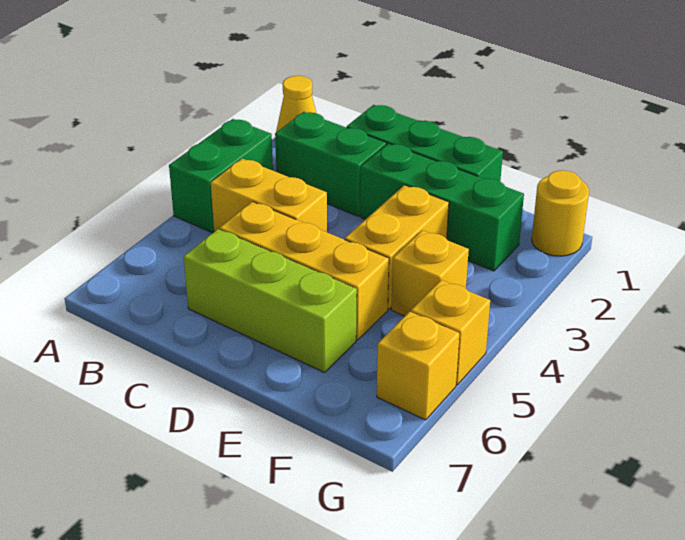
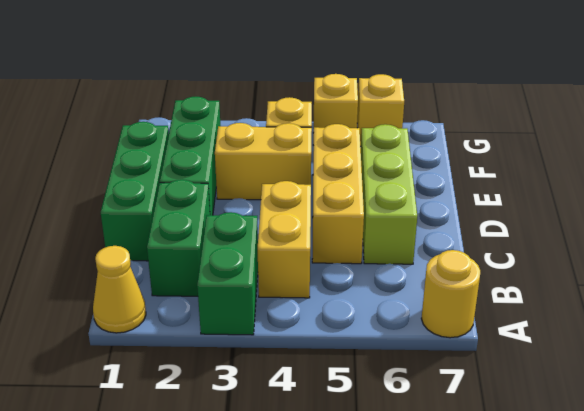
green brick A3:A4 level 1 -> green brick A3:B3 level 1
yellow round brick G1 level 1 -> yellow round brick A7 level 1

